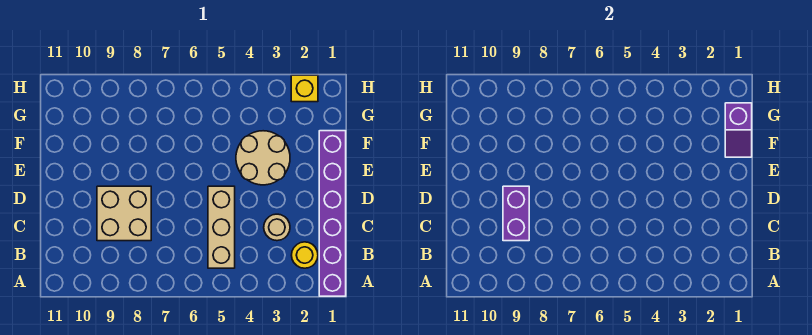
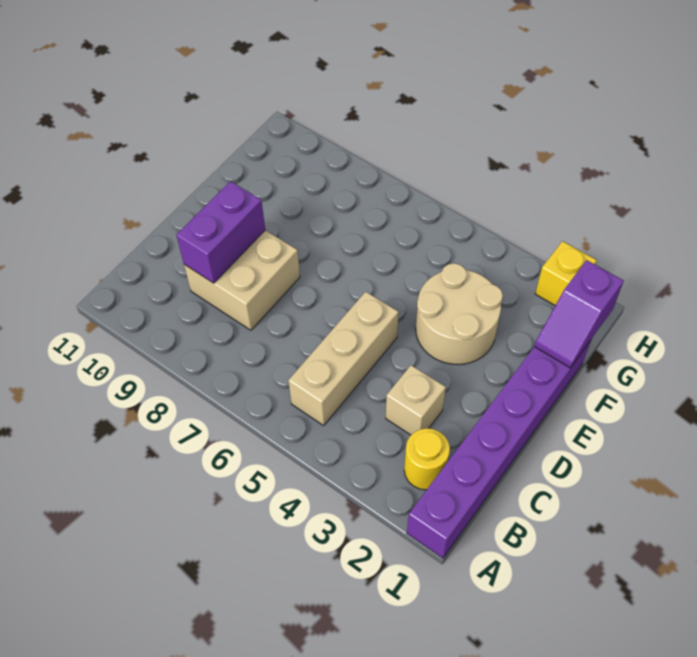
tan round brick C3 level 1 -> tan brick C3 level 1

